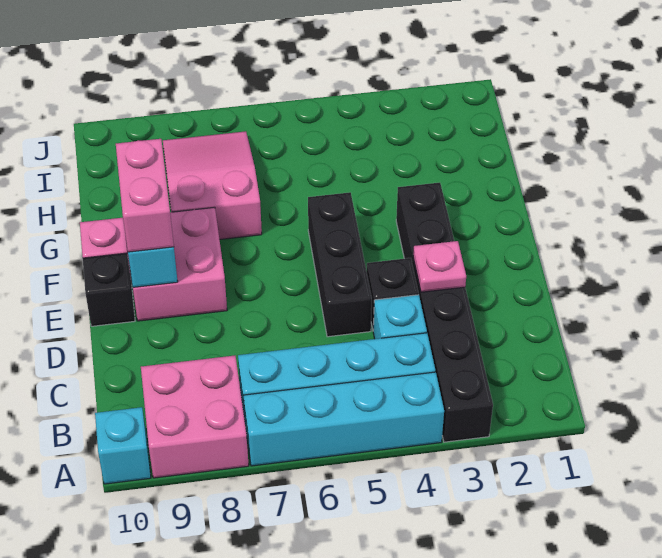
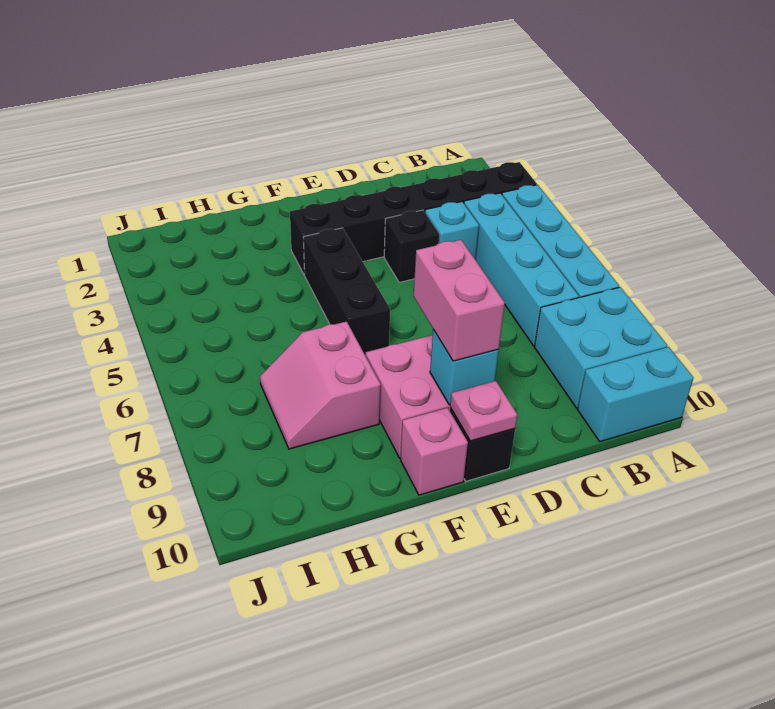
pink brick A8:B9 level 1 -> cyan brick A8:B9 level 1
cyan brick A10 level 1 -> cyan brick A10:B10 level 1
pink plate D3 level 2 -> pink plate E10 level 2
black brick D5:F5 level 1 -> black brick F4:F6 level 1
pink brick E9:F9 level 3 -> pink brick E8:E9 level 3
pink slope G7:I8 level 1 top G -> pink slope G7:H8 level 1 top G

